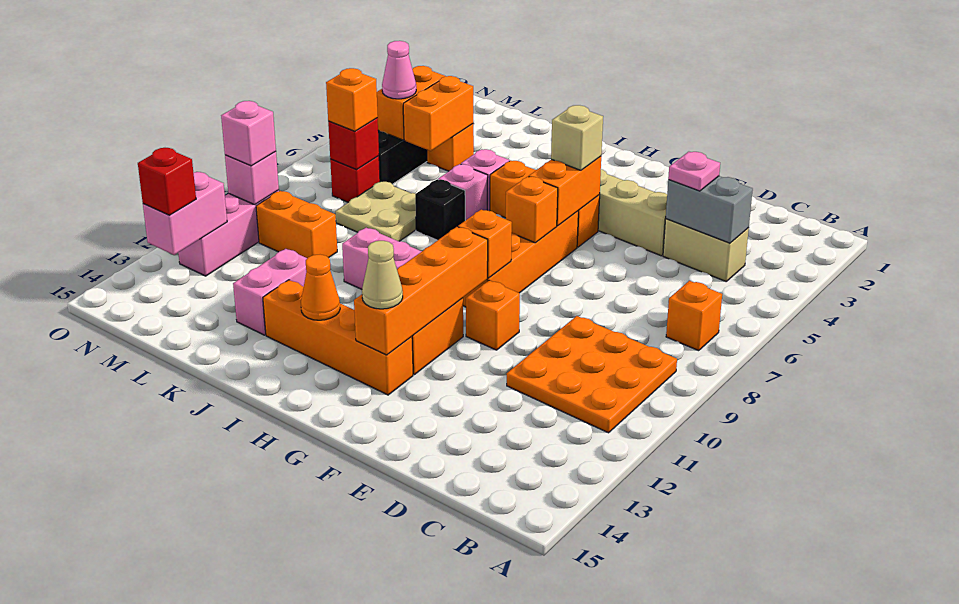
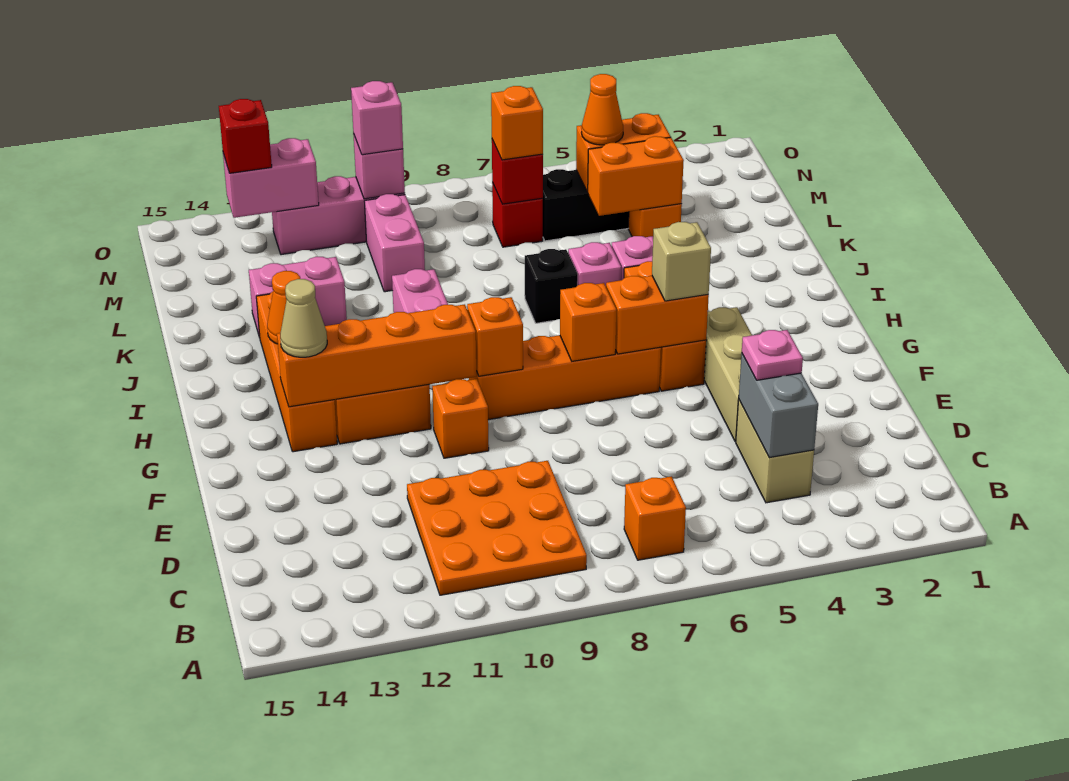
tan plate K7:L8 level 1 -> none
orange brick L10:M10 level 1 -> pink brick L10:M10 level 1
pink cone M5 level 3 -> orange cone M5 level 3

